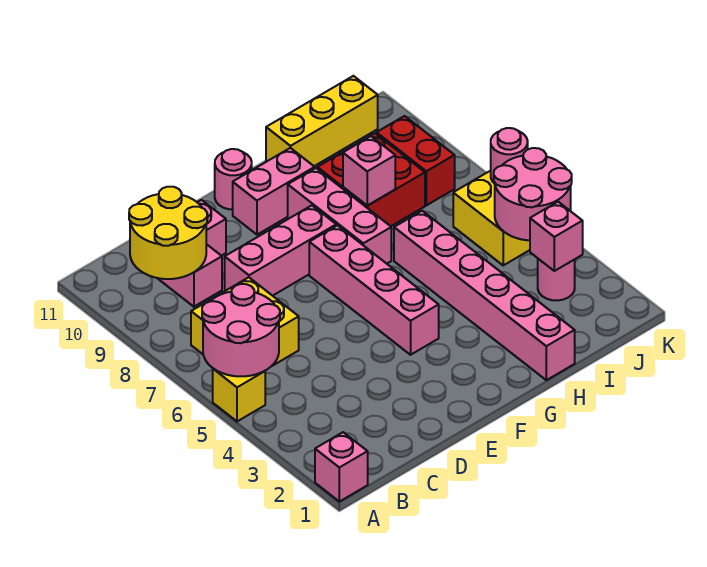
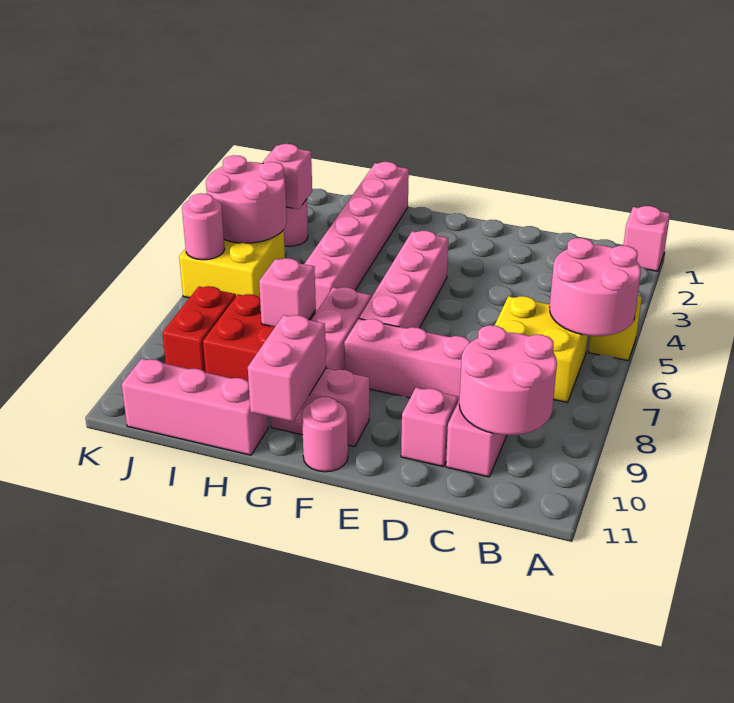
yellow round brick B9:C10 level 2 -> pink round brick B9:C10 level 2
none -> pink brick G10:G11 level 2
yellow brick H11:J11 level 1 -> pink brick H11:J11 level 1

